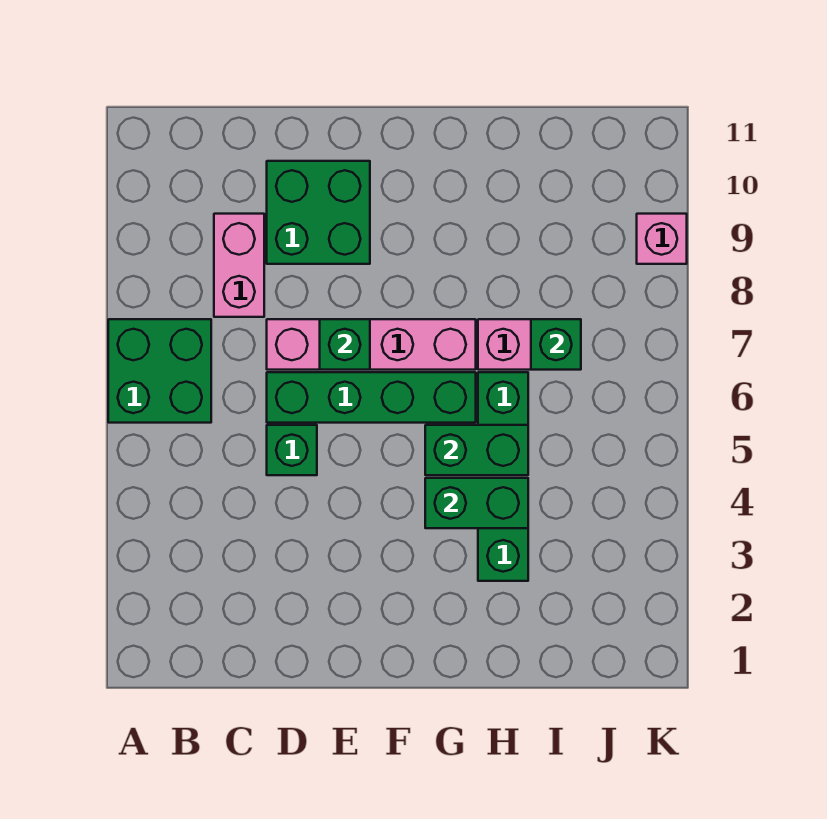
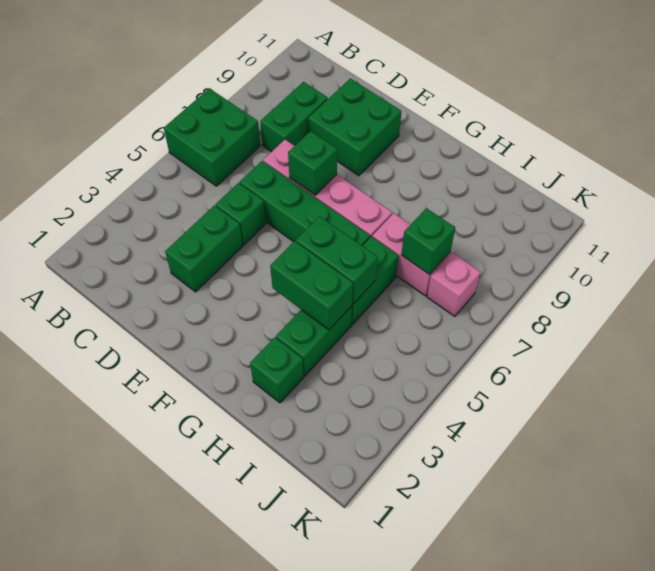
pink brick C8:C9 level 1 -> green brick C8:C9 level 1
none -> green brick D3:D4 level 1
none -> green brick H2 level 1
pink brick K9 level 1 -> pink brick J7 level 1

